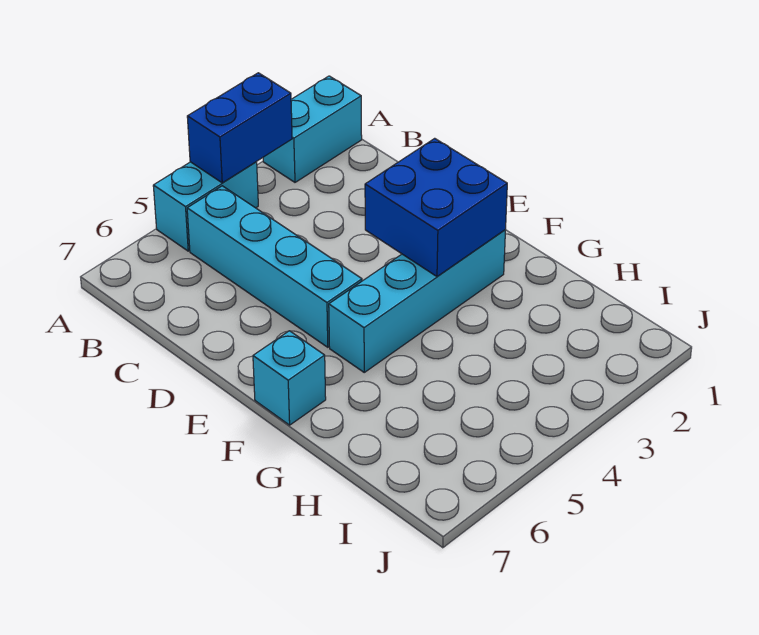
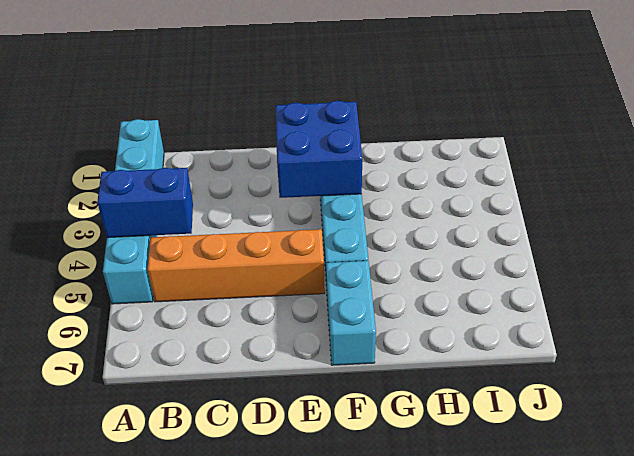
blue brick A3:A4 level 2 -> blue brick A4:B4 level 2
cyan brick B5:E5 level 1 -> orange brick B5:E5 level 1
cyan brick F7 level 1 -> cyan brick F6:F7 level 1

